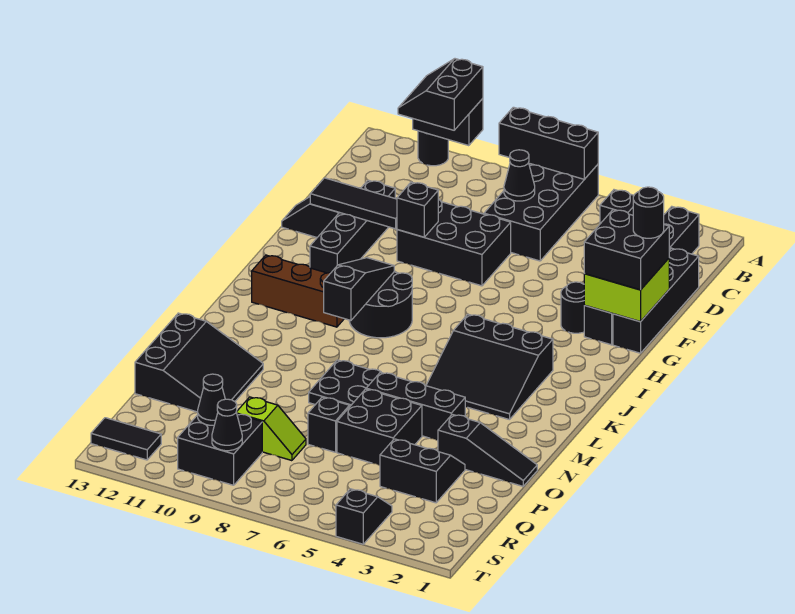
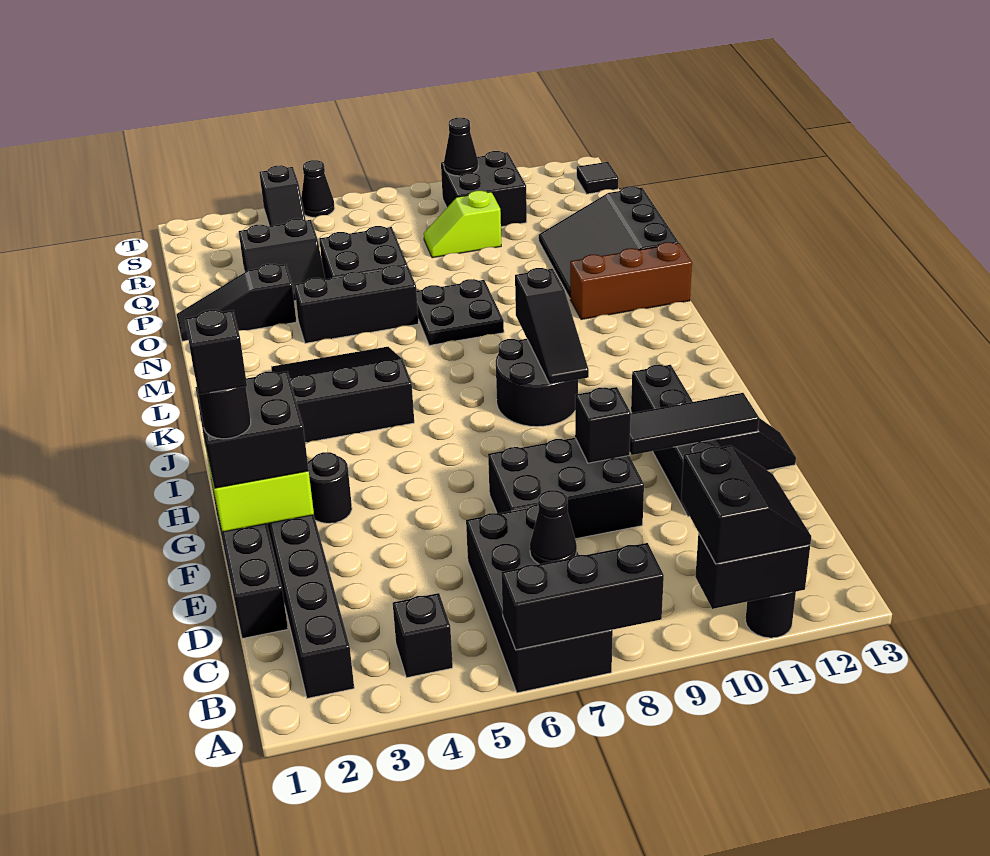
brown brick J10:J12 level 1 -> brown brick M11:M13 level 1
black brick P7 level 1 -> black brick F1 level 5
black cone R10 level 2 -> black cone T5 level 1
black tile S12:S13 level 1 -> black tile S13 level 1

